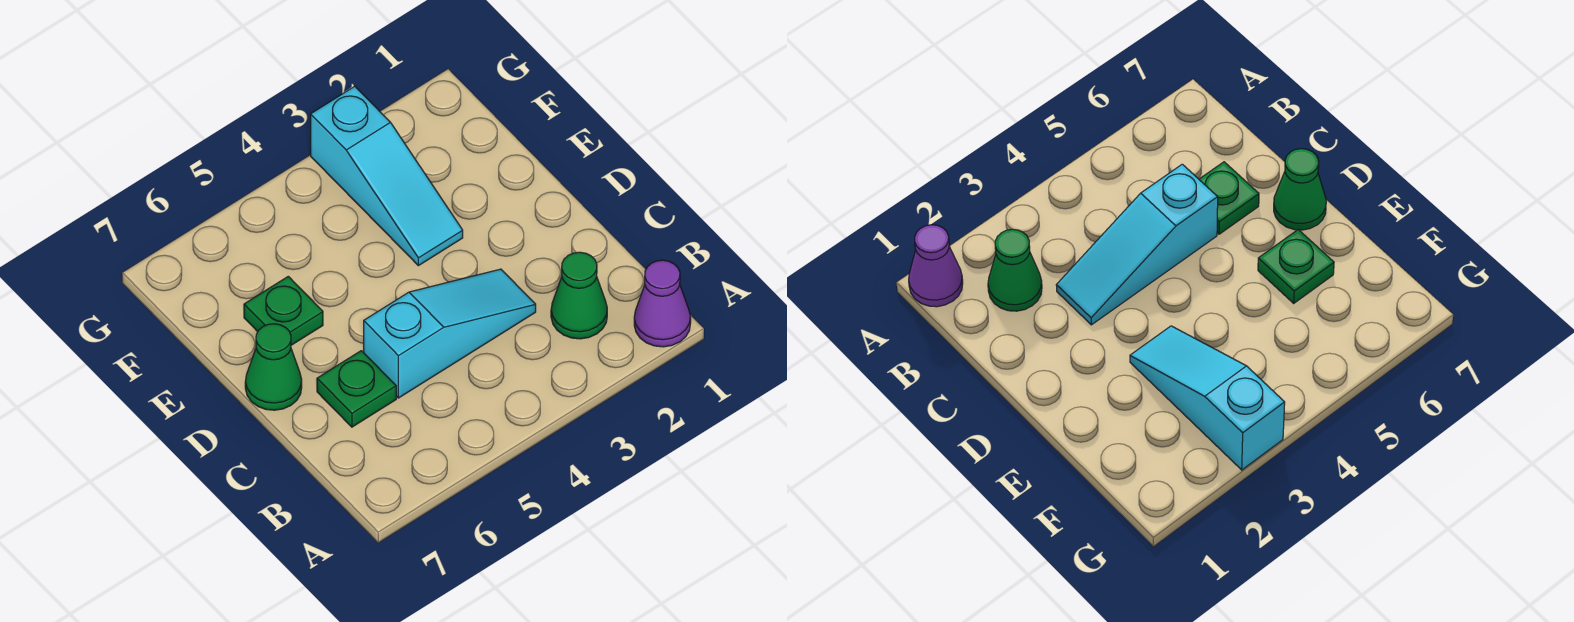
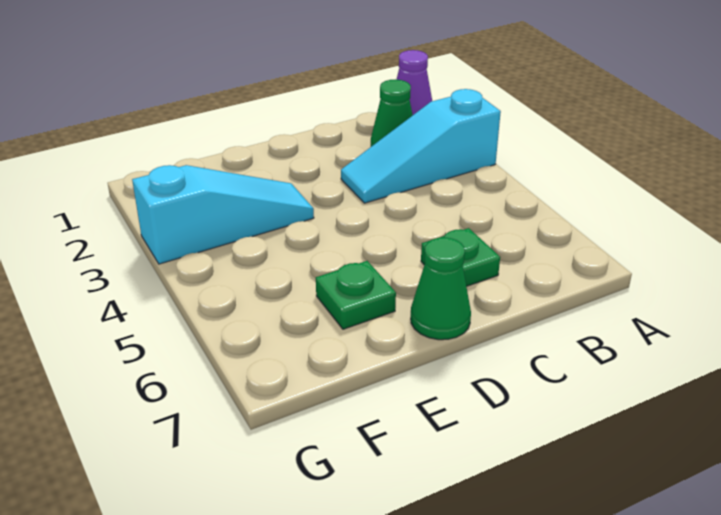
cyan slope C3:C5 level 1 top 5 -> cyan slope A3:C3 level 1 top A

